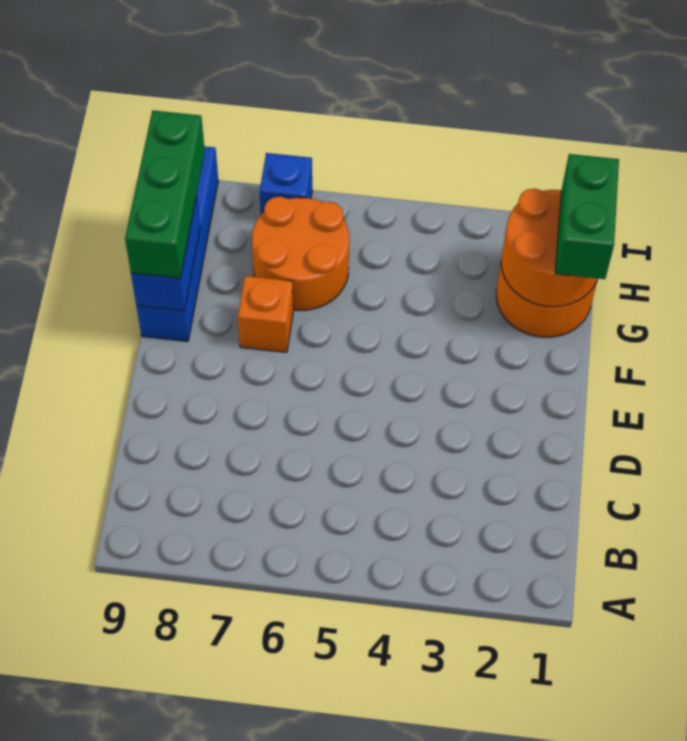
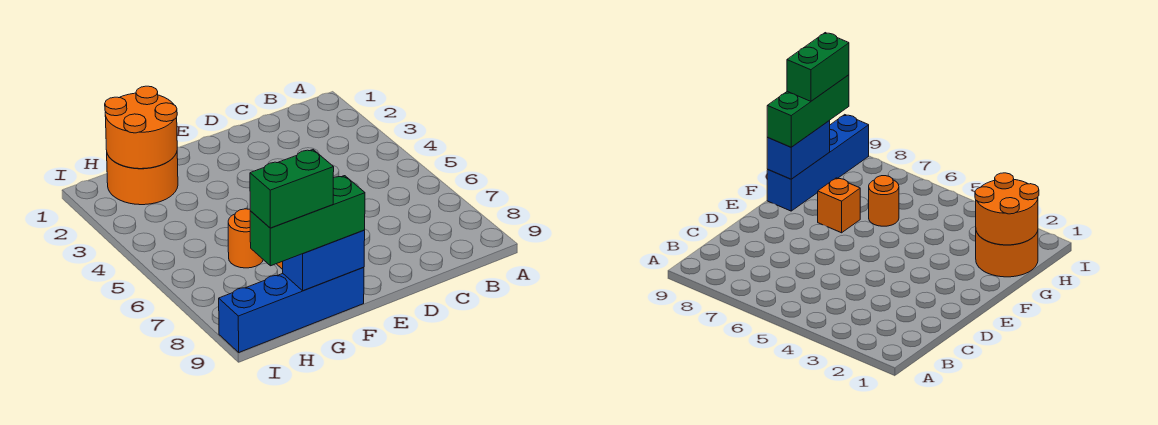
green brick G1:H1 level 3 -> green brick G9:H9 level 4
orange round brick G6:H7 level 1 -> orange round brick G6 level 1
blue brick I7 level 1 -> none

